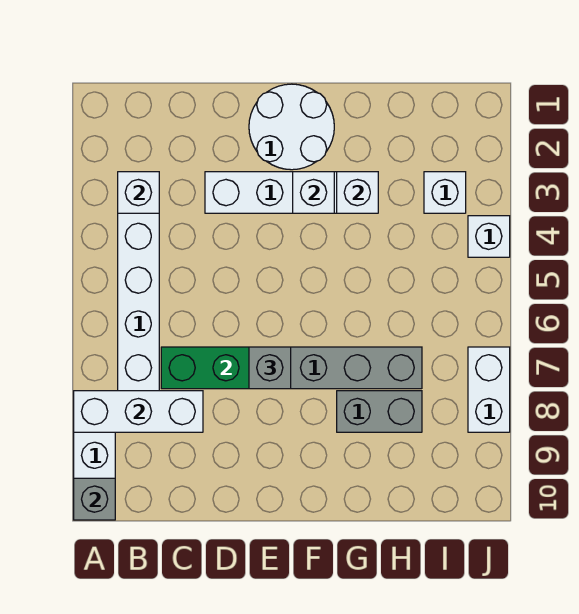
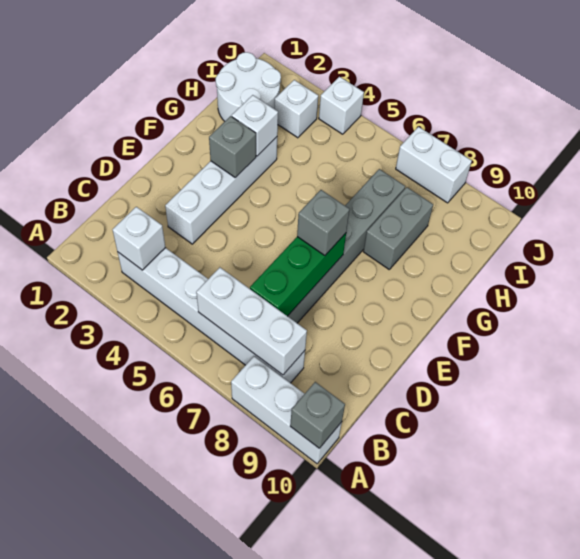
white brick A8:C8 level 2 -> white brick B6:B8 level 2
white round brick E1:F2 level 1 -> white round brick H1:I2 level 1
white brick F3 level 2 -> grey brick F3 level 2

